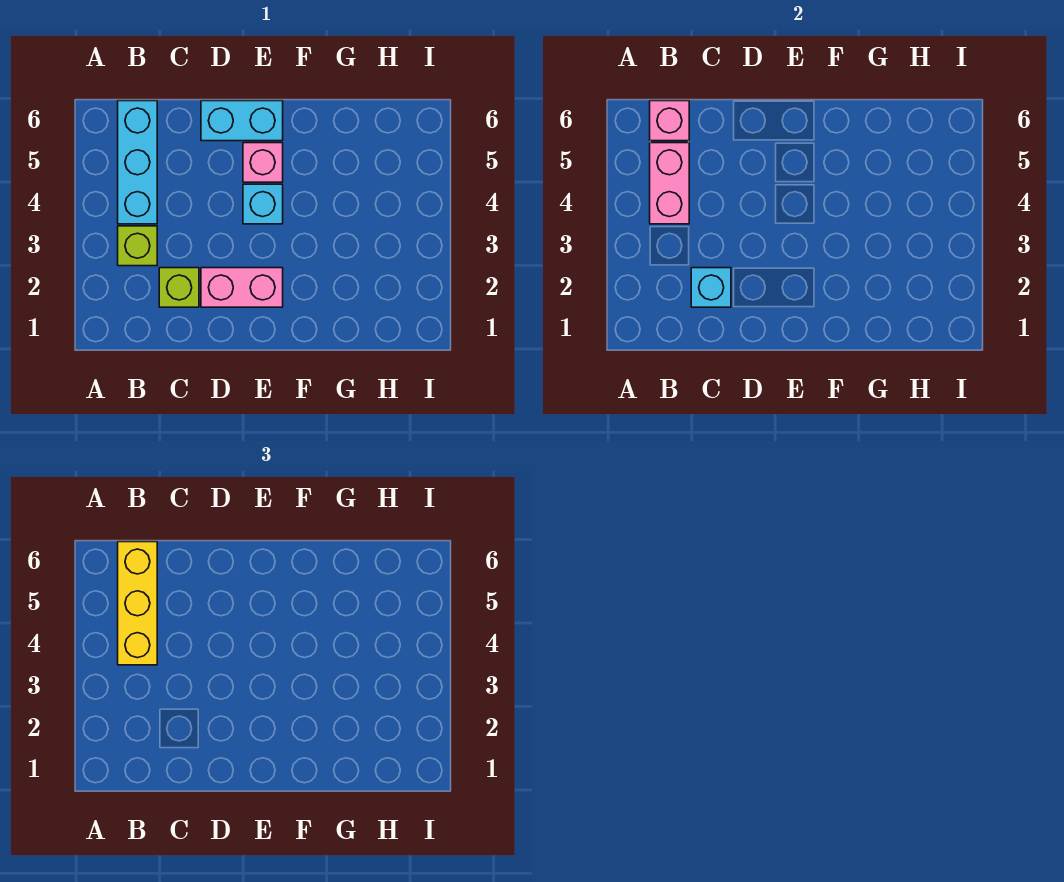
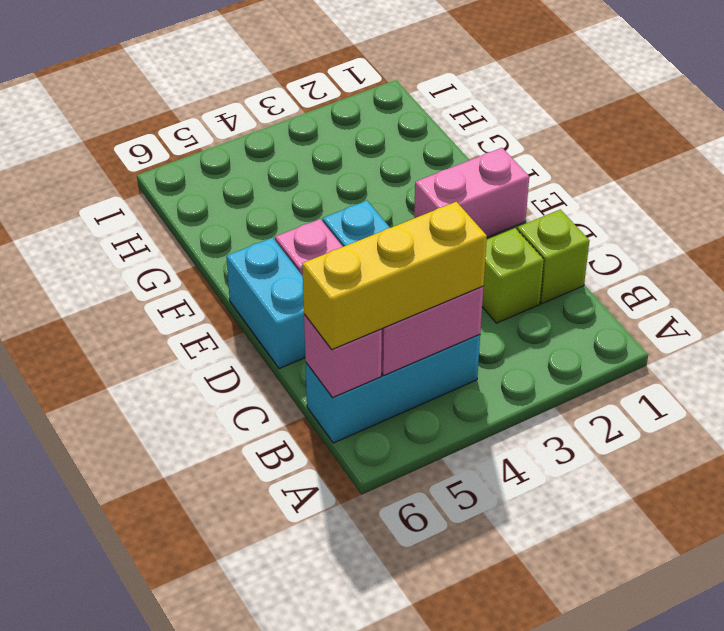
lime brick B3 level 1 -> lime brick C1 level 1
cyan brick C2 level 2 -> none
pink brick D2:E2 level 1 -> pink brick E1:E2 level 1

